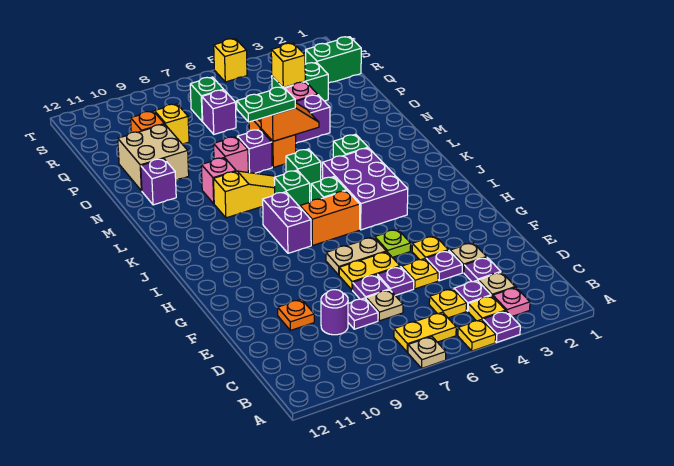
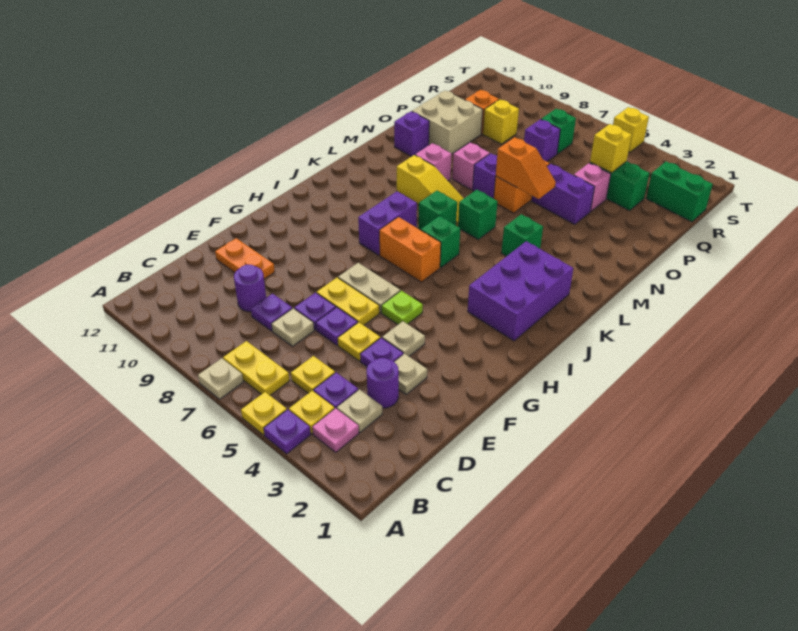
purple plate D3 level 1 -> purple round brick D3 level 1
orange plate E10 level 1 -> orange plate E10:E11 level 1
yellow plate F4 level 1 -> tan plate F4 level 1
purple brick I4:K5 level 1 -> purple brick I2:K3 level 1
green plate N6:N7 level 3 -> none

